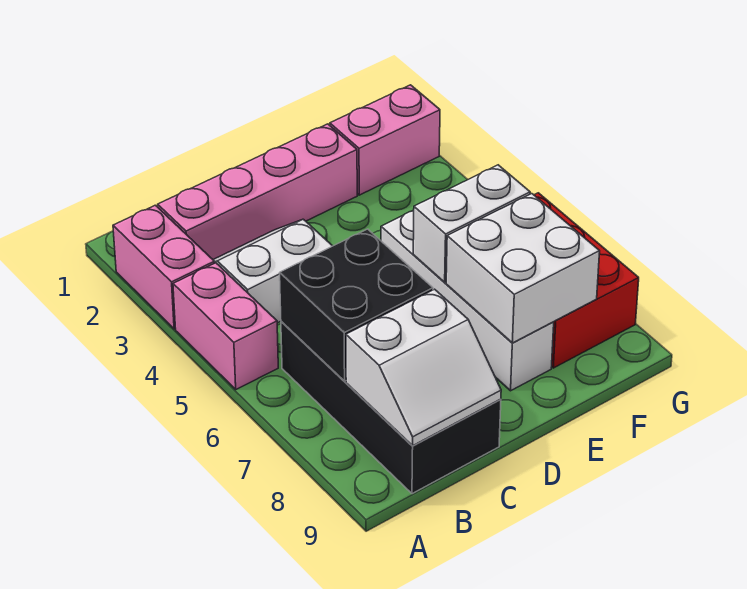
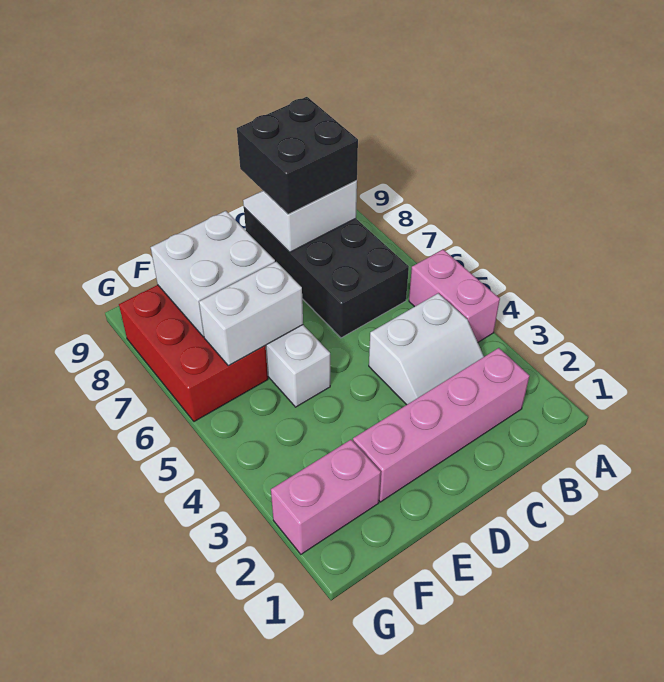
pink brick A2:A3 level 1 -> none
black brick B6:C7 level 2 -> black brick B8:C9 level 3

